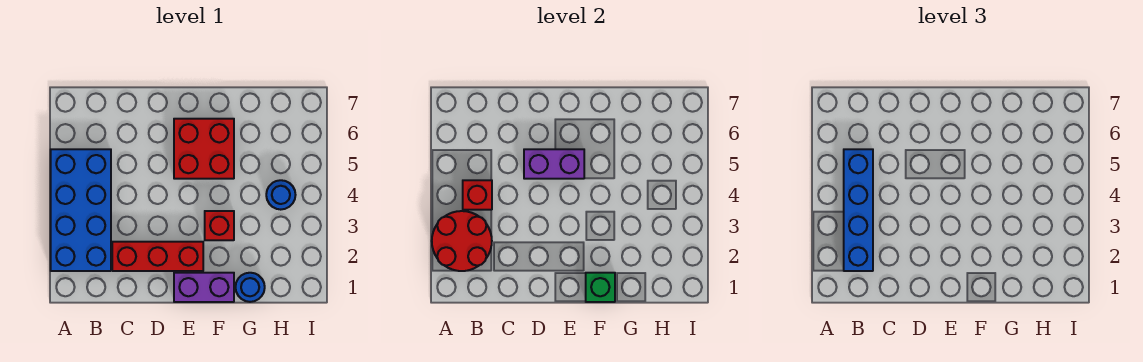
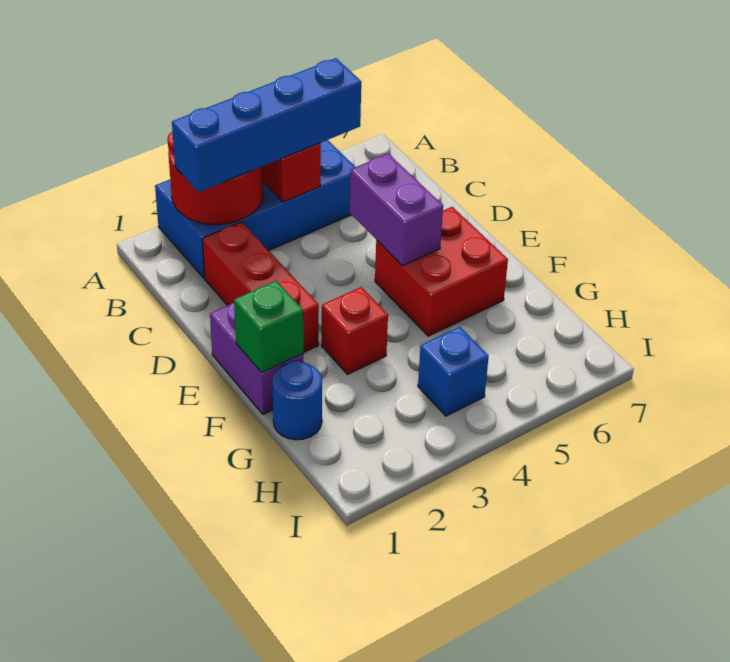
blue round brick H4 level 1 -> blue brick H4 level 1

